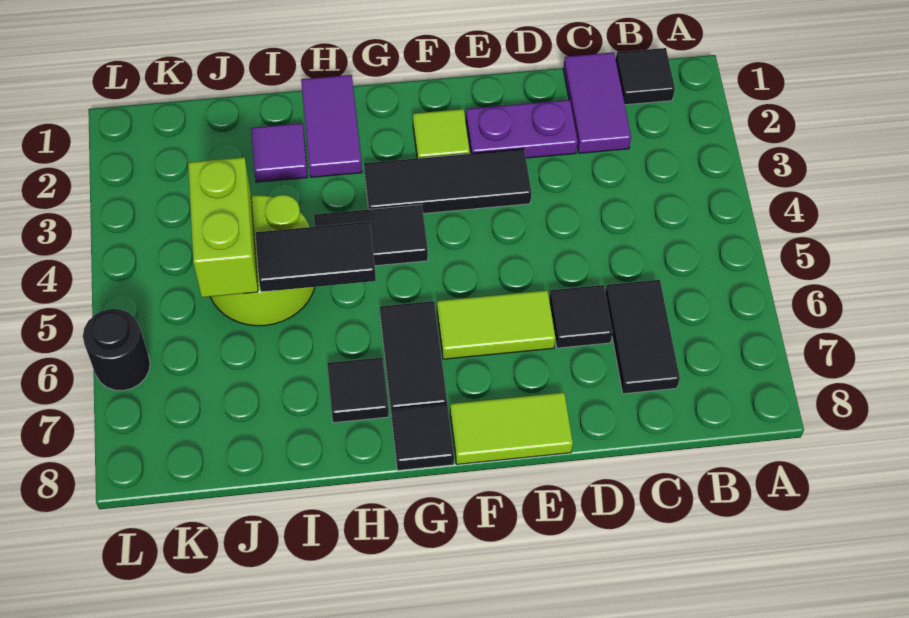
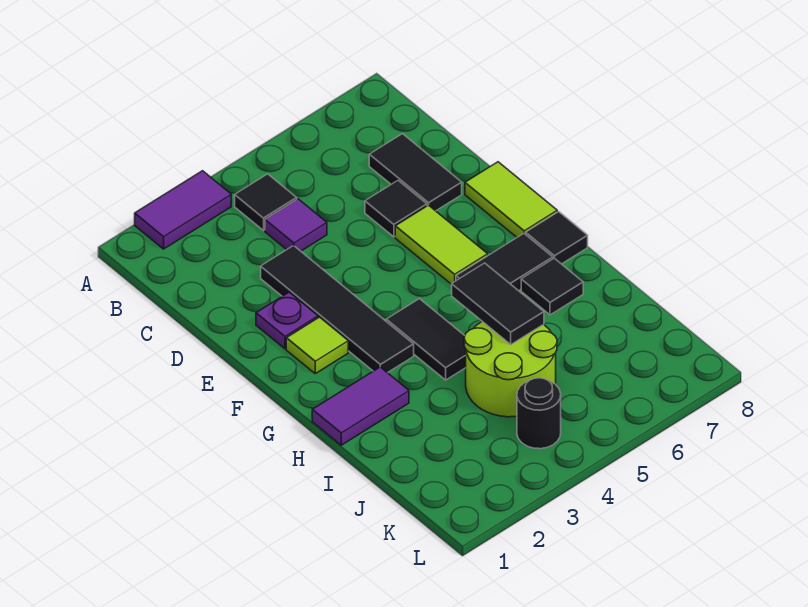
black tile B1 level 1 -> black tile B4 level 1
purple tile C1:C2 level 1 -> purple tile A2:A3 level 1
black tile C6:C7 level 1 -> black tile C7:D7 level 1
purple plate D2:E2 level 1 -> purple plate E2 level 1
black tile E3:G3 level 1 -> black tile D3:G3 level 1
purple tile I2 level 1 -> purple tile C4 level 1
lime brick J4:J5 level 2 -> none
black round brick L6 level 1 -> black round brick K4 level 1

